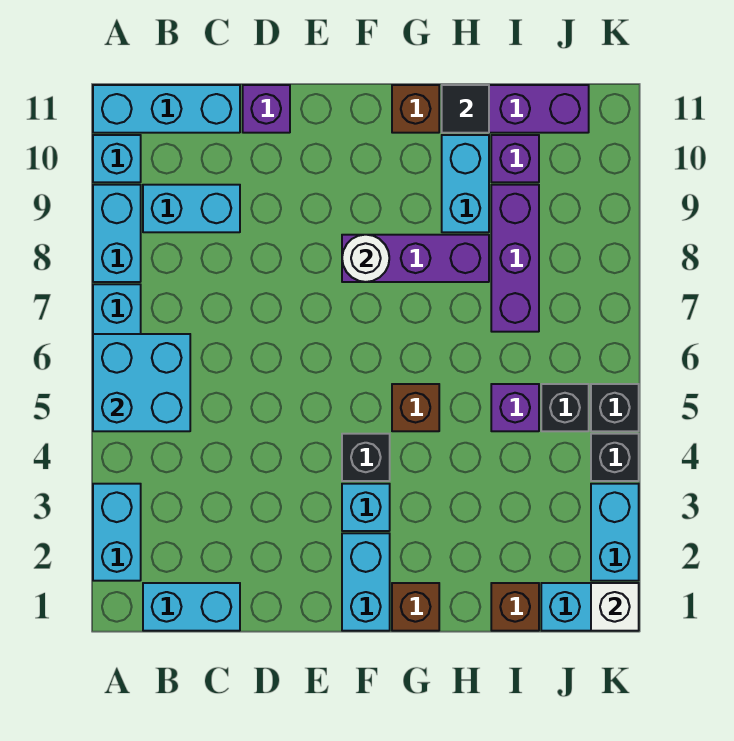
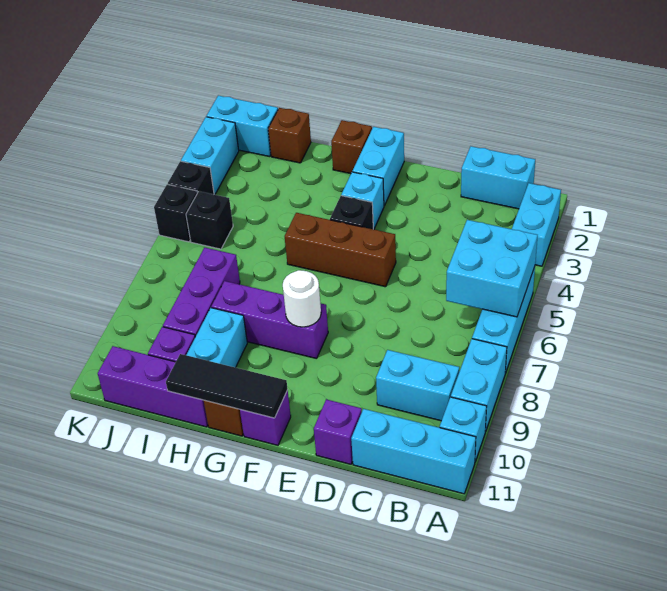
brown brick G5 level 1 -> brown brick E5:G5 level 1
black tile H11 level 2 -> black tile F11:H11 level 2
purple brick I5 level 1 -> purple brick F11 level 1
white brick K1 level 2 -> none

